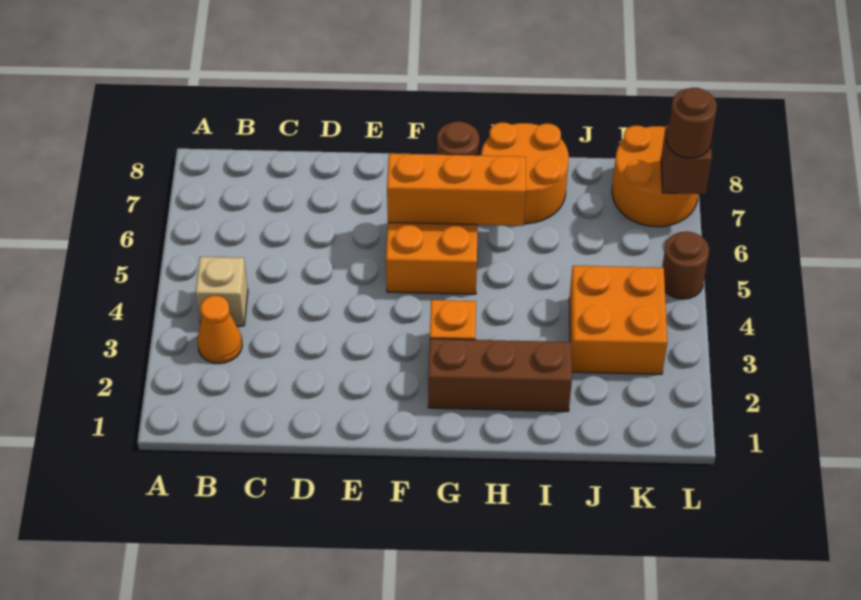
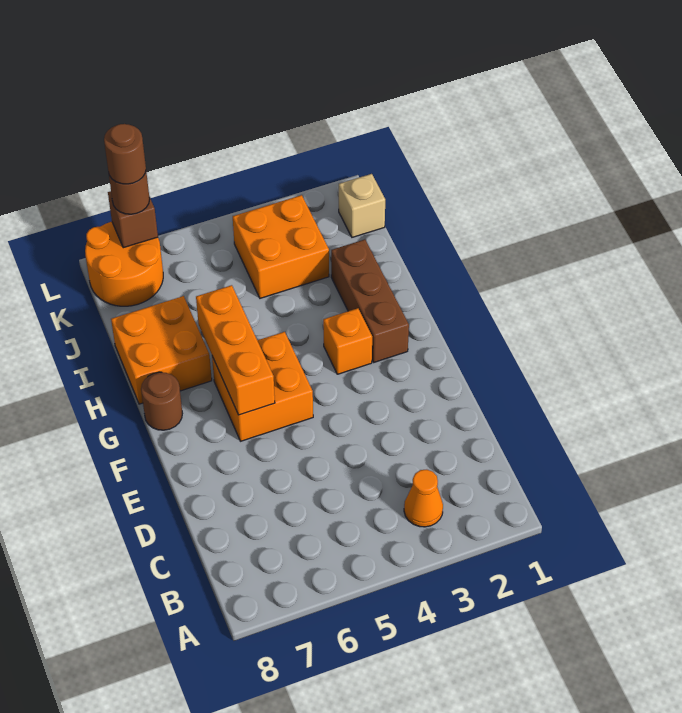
tan brick B4 level 1 -> tan brick K1 level 1
orange round brick H7:I8 level 1 -> orange brick H7:I8 level 1
brown round brick L5 level 1 -> brown round brick L7 level 4

